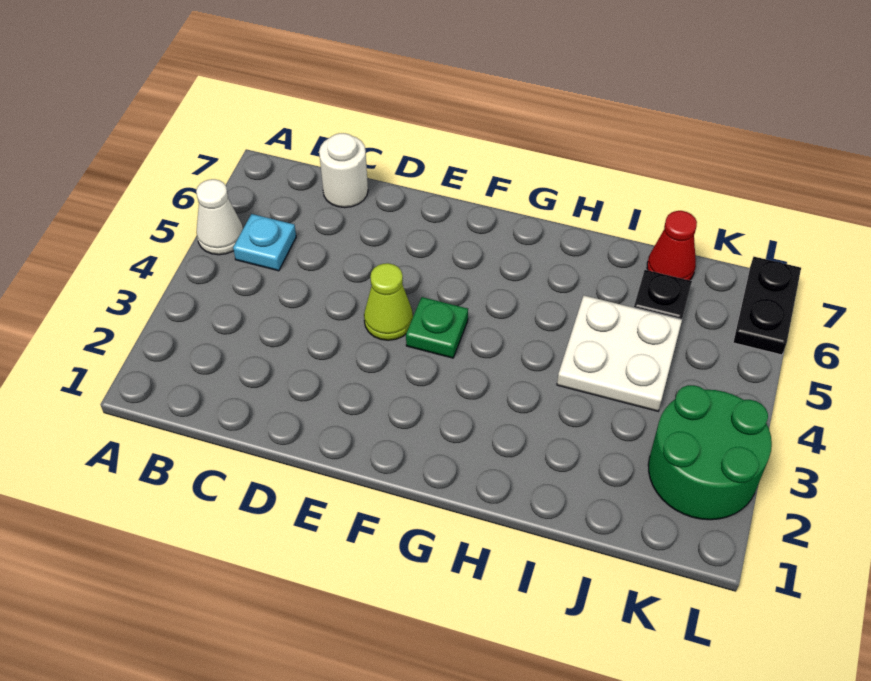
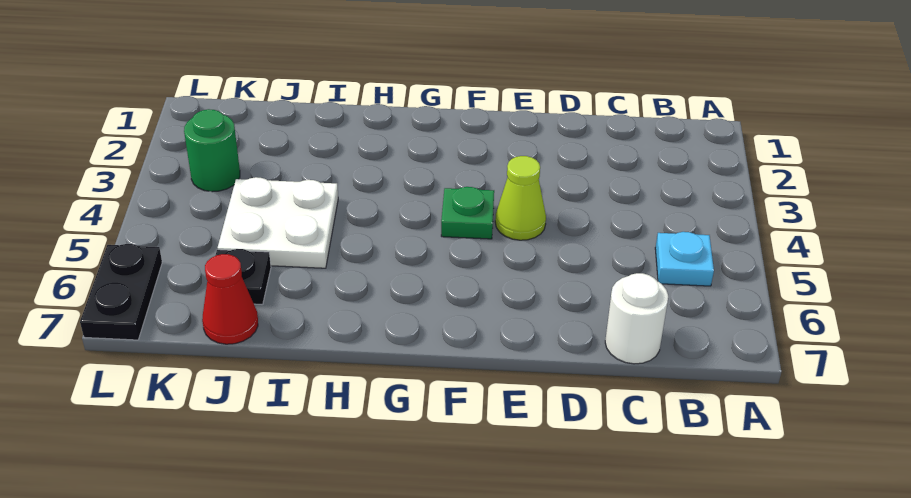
white cone A5 level 1 -> none
green round brick K2:L3 level 1 -> green round brick K3 level 1

